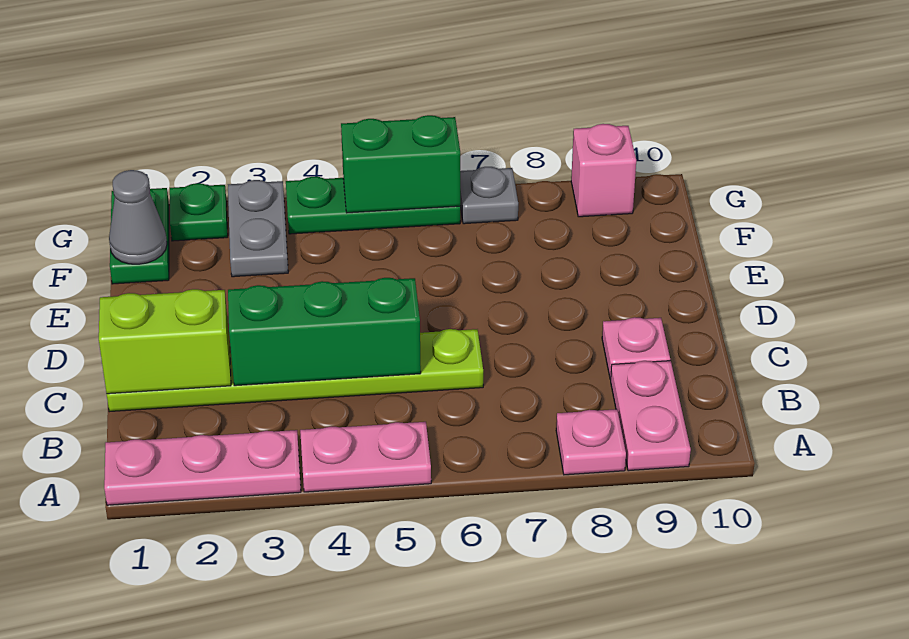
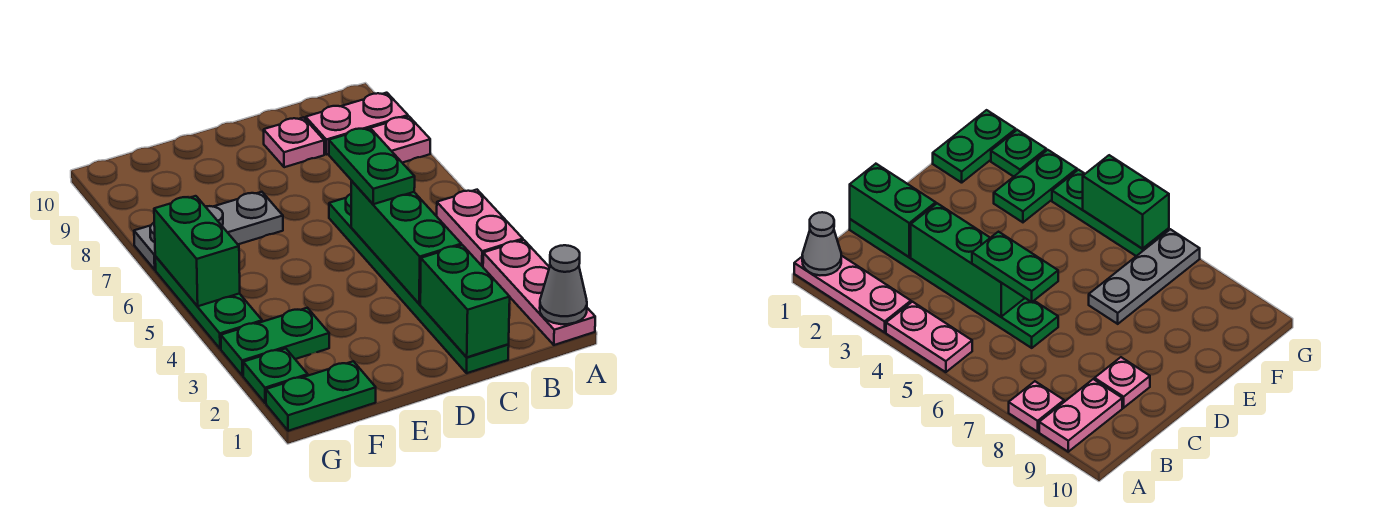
lime plate C1:C6 level 1 -> green plate C1:C6 level 1
lime brick C1:C2 level 2 -> green brick C1:C2 level 2
none -> green plate C5:C6 level 3
grey cone F1 level 2 -> grey cone A1 level 2
grey plate F3:G3 level 1 -> green plate F3:G3 level 1
grey plate G7 level 1 -> grey plate E7:G7 level 1
pink brick G9 level 1 -> none

